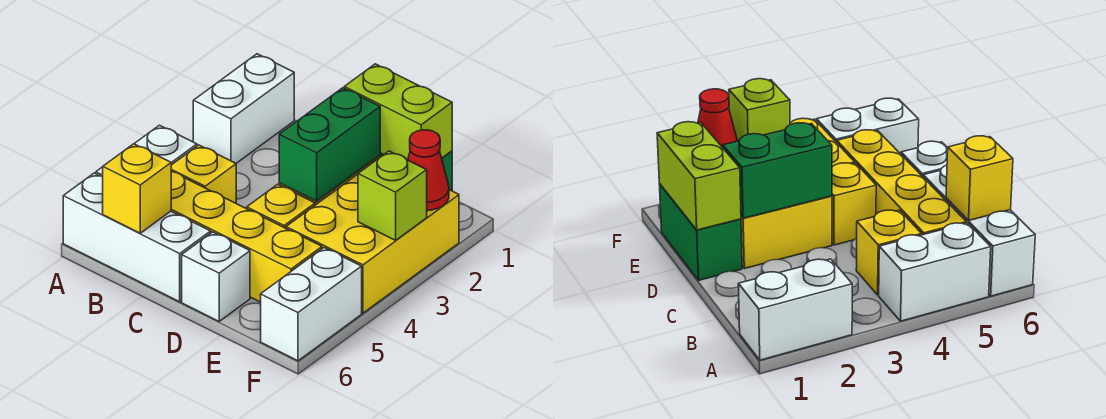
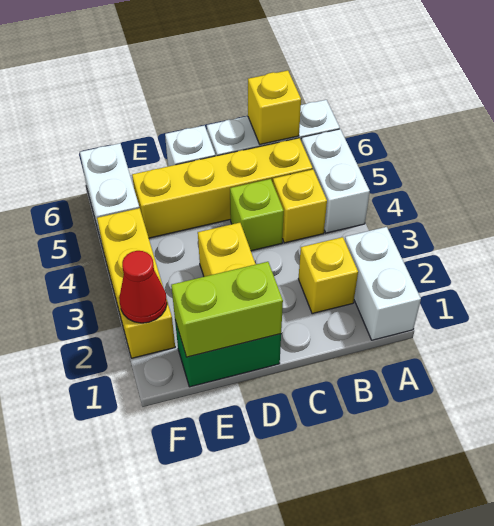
green brick D2:D3 level 2 -> none
yellow brick D4 level 1 -> yellow brick B2 level 1
yellow brick E2:F4 level 1 -> yellow brick F2:F4 level 1
lime brick F3 level 2 -> lime brick C4 level 1

